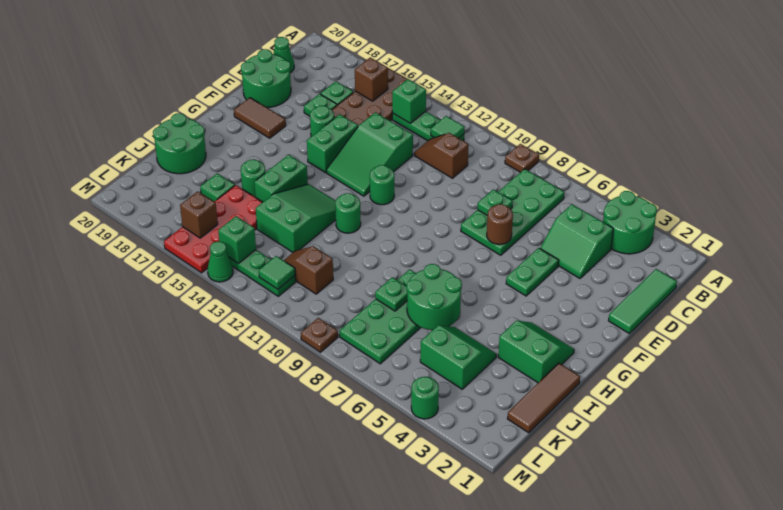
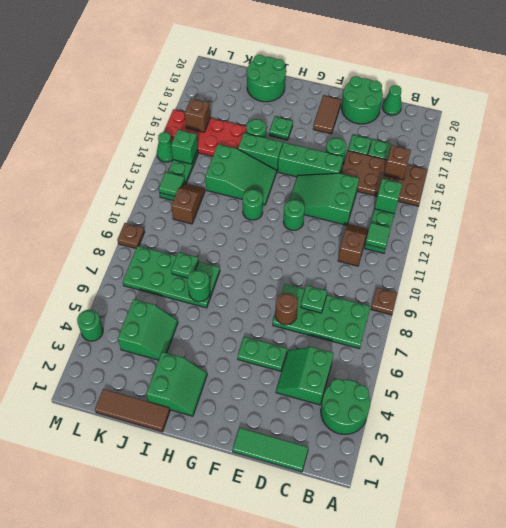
green brick E15:F15 level 1 -> green brick E15:G15 level 1
green round brick I6:J7 level 2 -> green round brick I7 level 2
green plate J17 level 1 -> green plate H17 level 1

